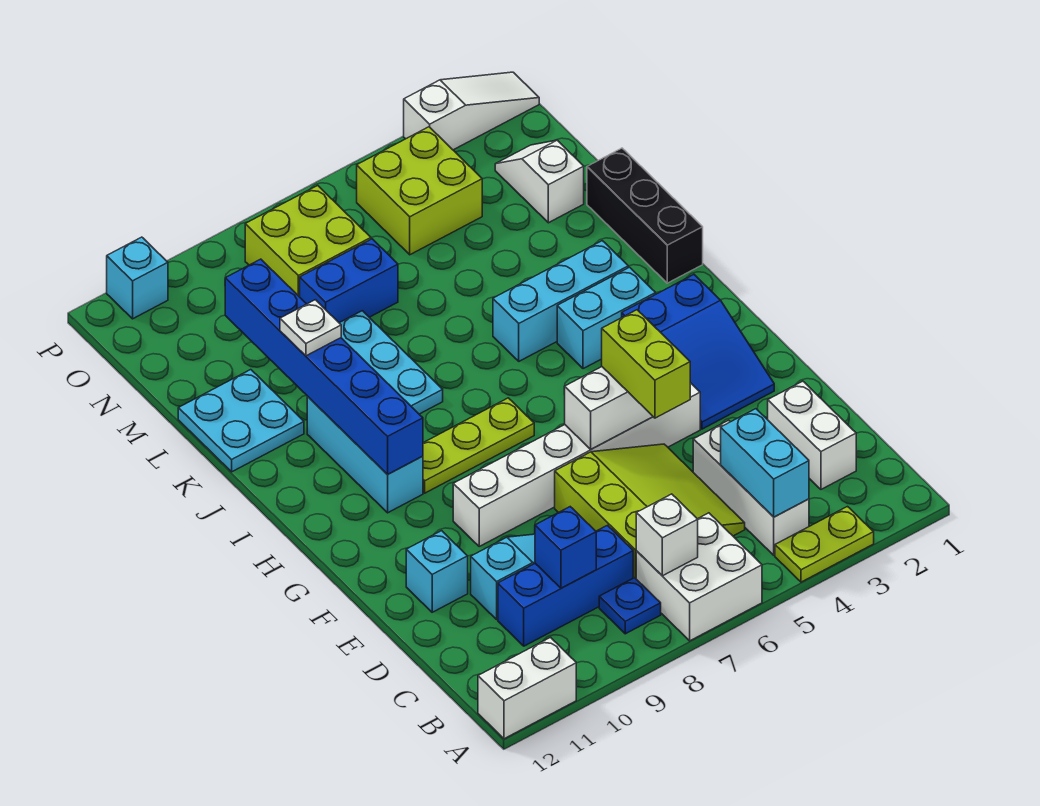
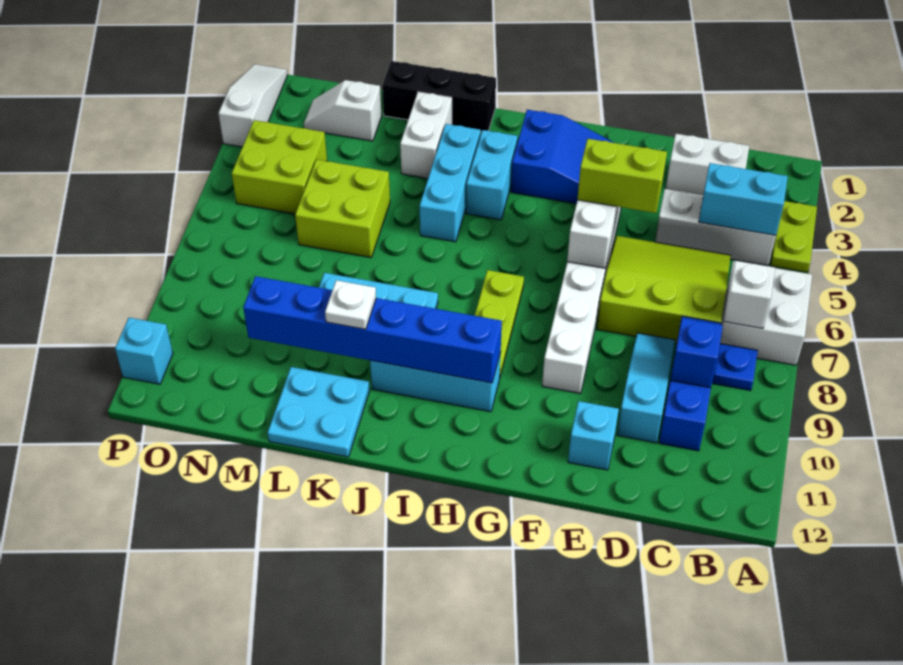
white brick A11:A12 level 1 -> white brick K2:K3 level 1
blue brick M7:M8 level 1 -> none
lime brick N7:O8 level 1 -> lime brick L5:M6 level 1

